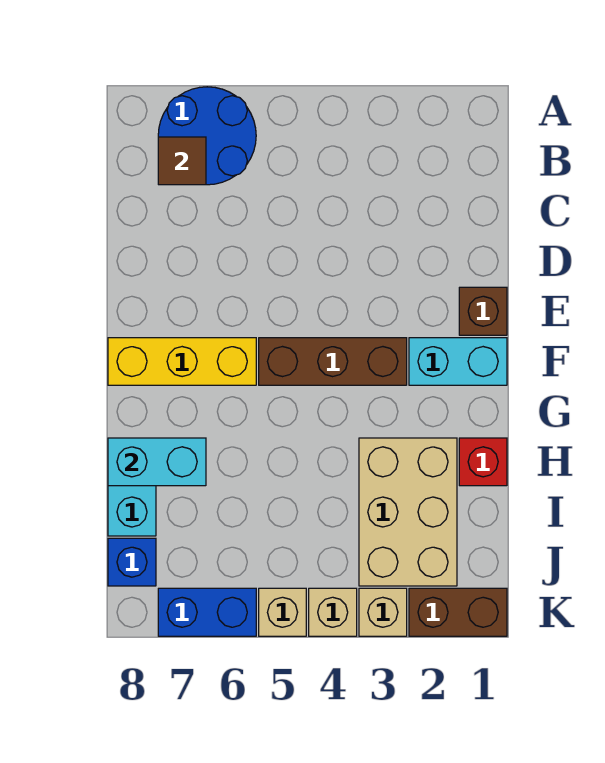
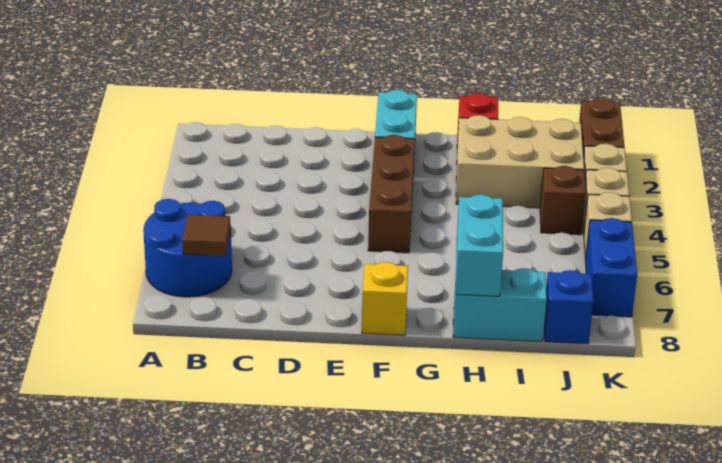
brown brick E1 level 1 -> brown brick J4 level 1
yellow brick F6:F8 level 1 -> yellow brick F8 level 1

